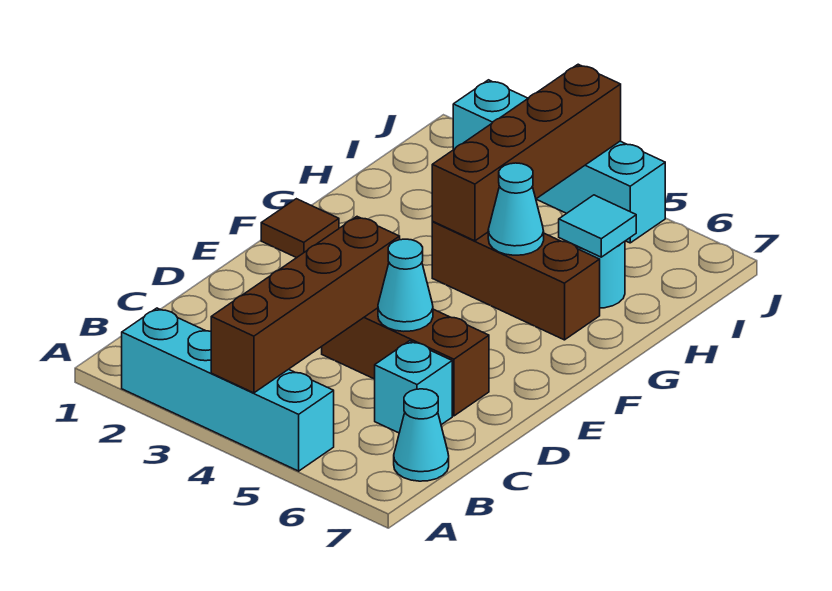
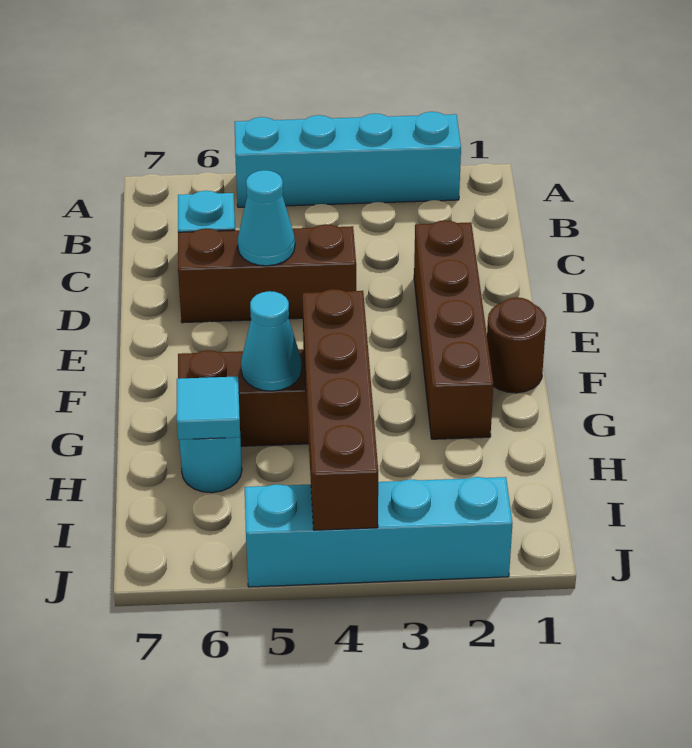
brown brick A4:D4 level 2 -> brown brick D2:G2 level 1
cyan cone B7 level 1 -> none
brown tile F1 level 1 -> brown round brick F1 level 1

